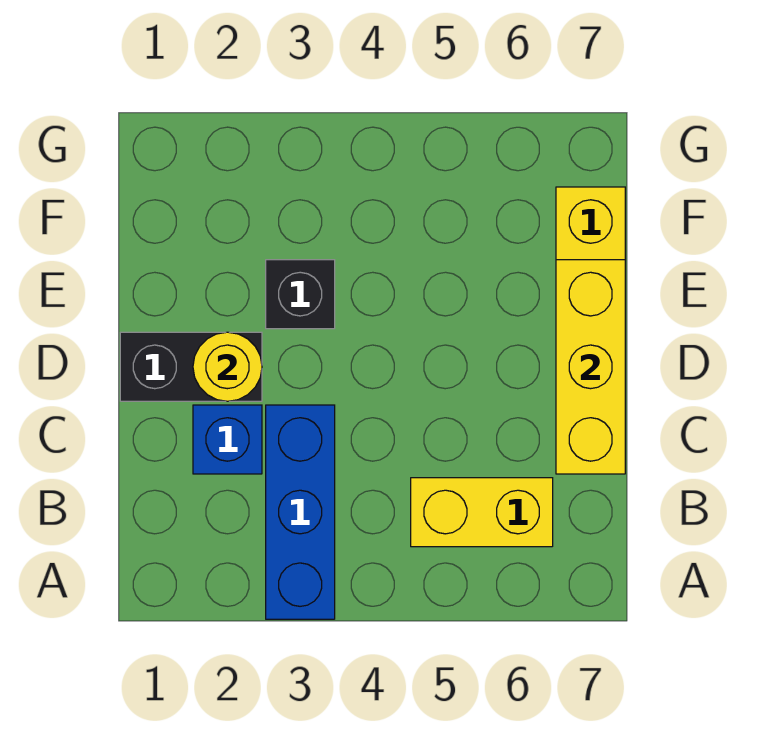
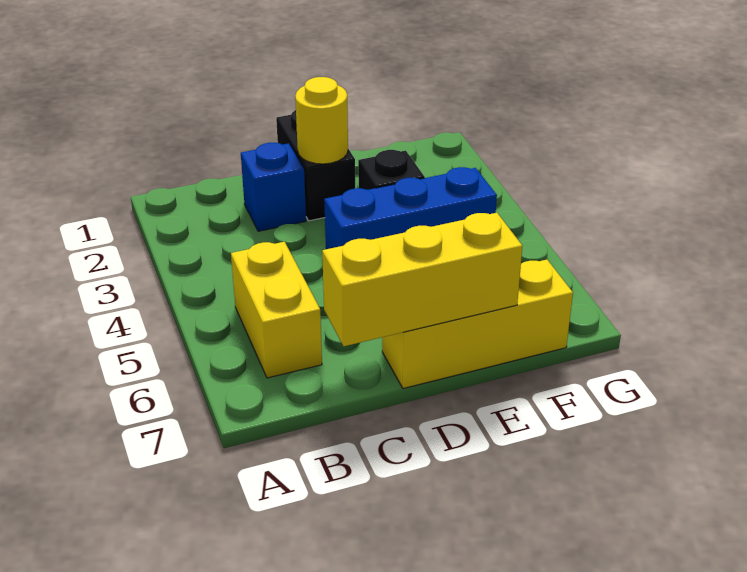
blue brick A3:C3 level 1 -> blue brick D4:F4 level 1

